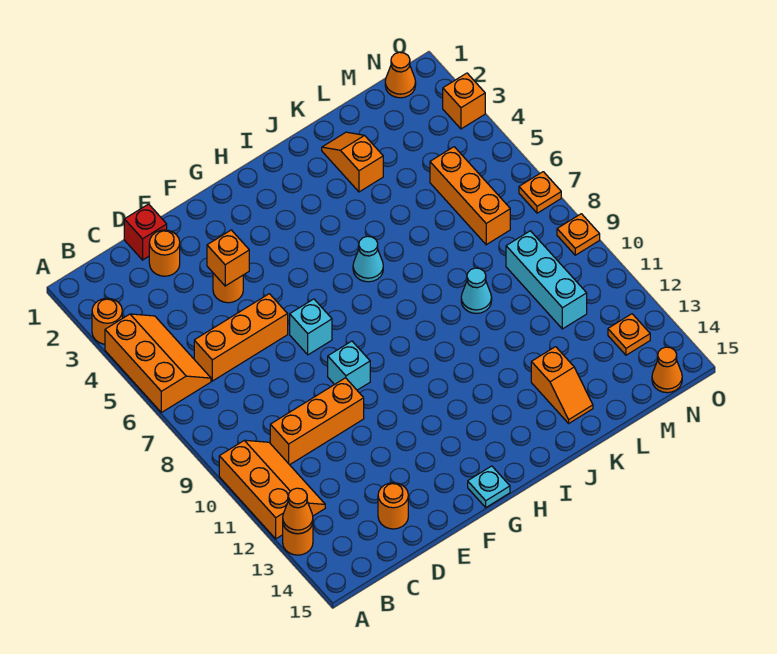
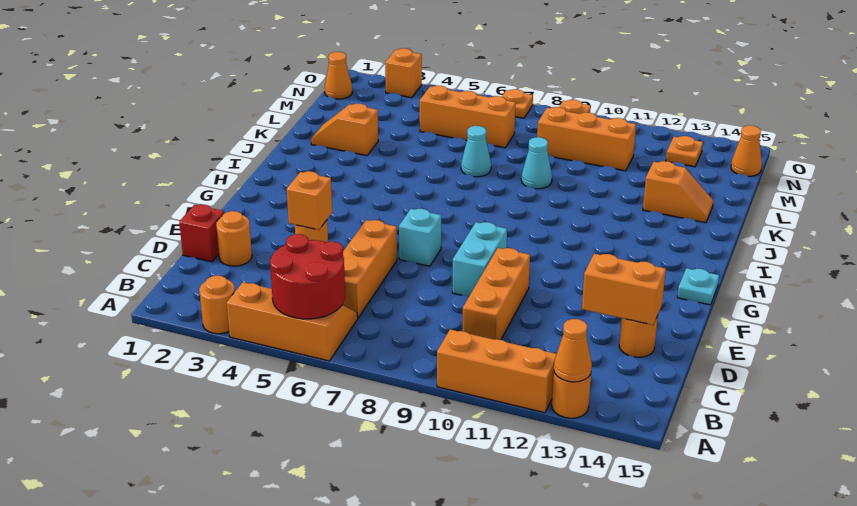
none -> red round brick A5:B6 level 2
none -> orange brick D13:D14 level 2
cyan brick F9 level 1 -> cyan brick E9:F9 level 1
cyan cone I6 level 1 -> cyan cone K7 level 1
cyan brick M9:M11 level 1 -> orange brick M9:M11 level 1

